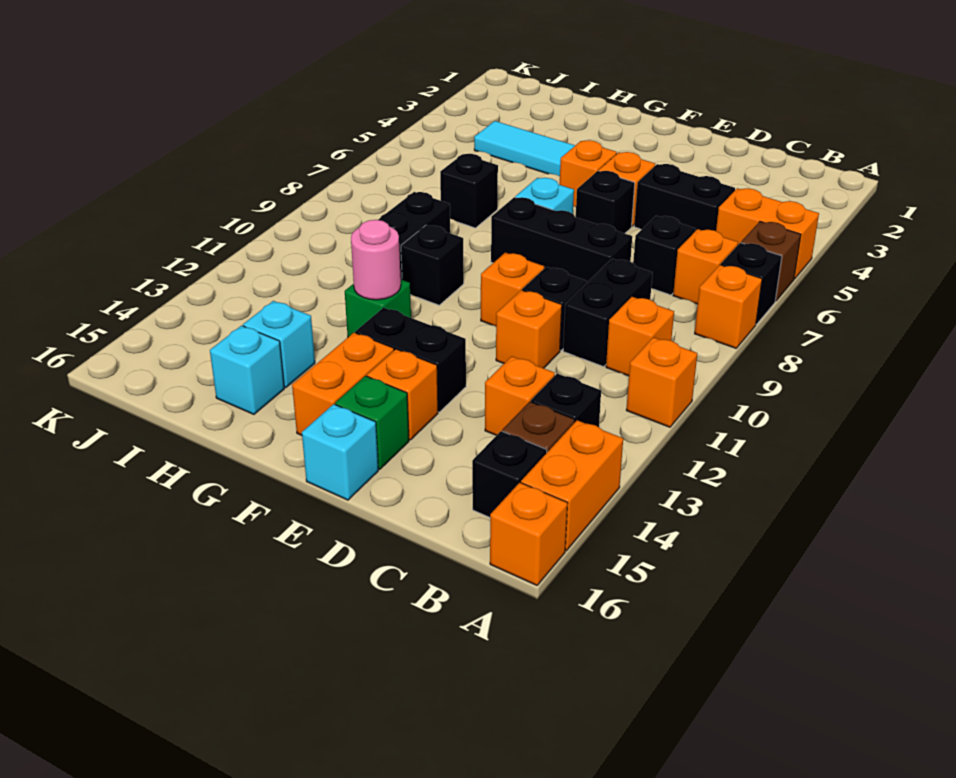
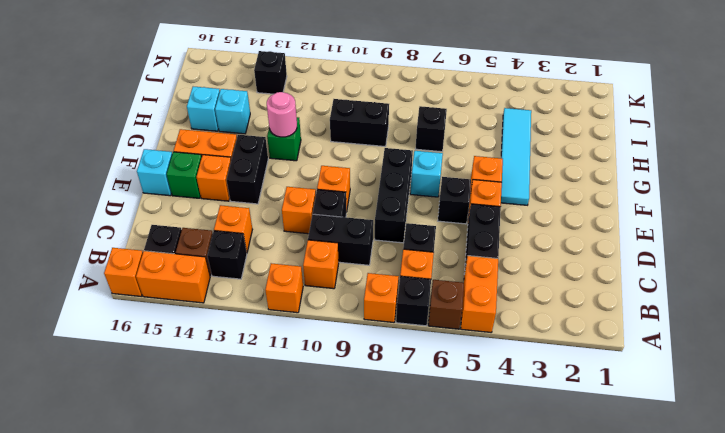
black brick G10 level 1 -> black brick J13 level 1

